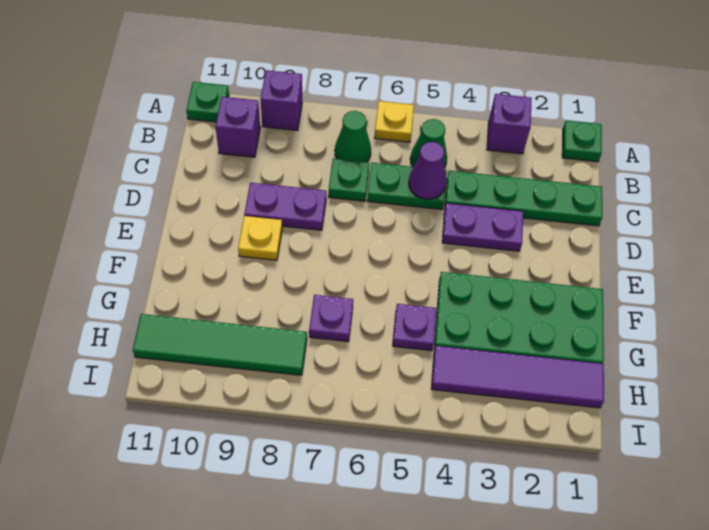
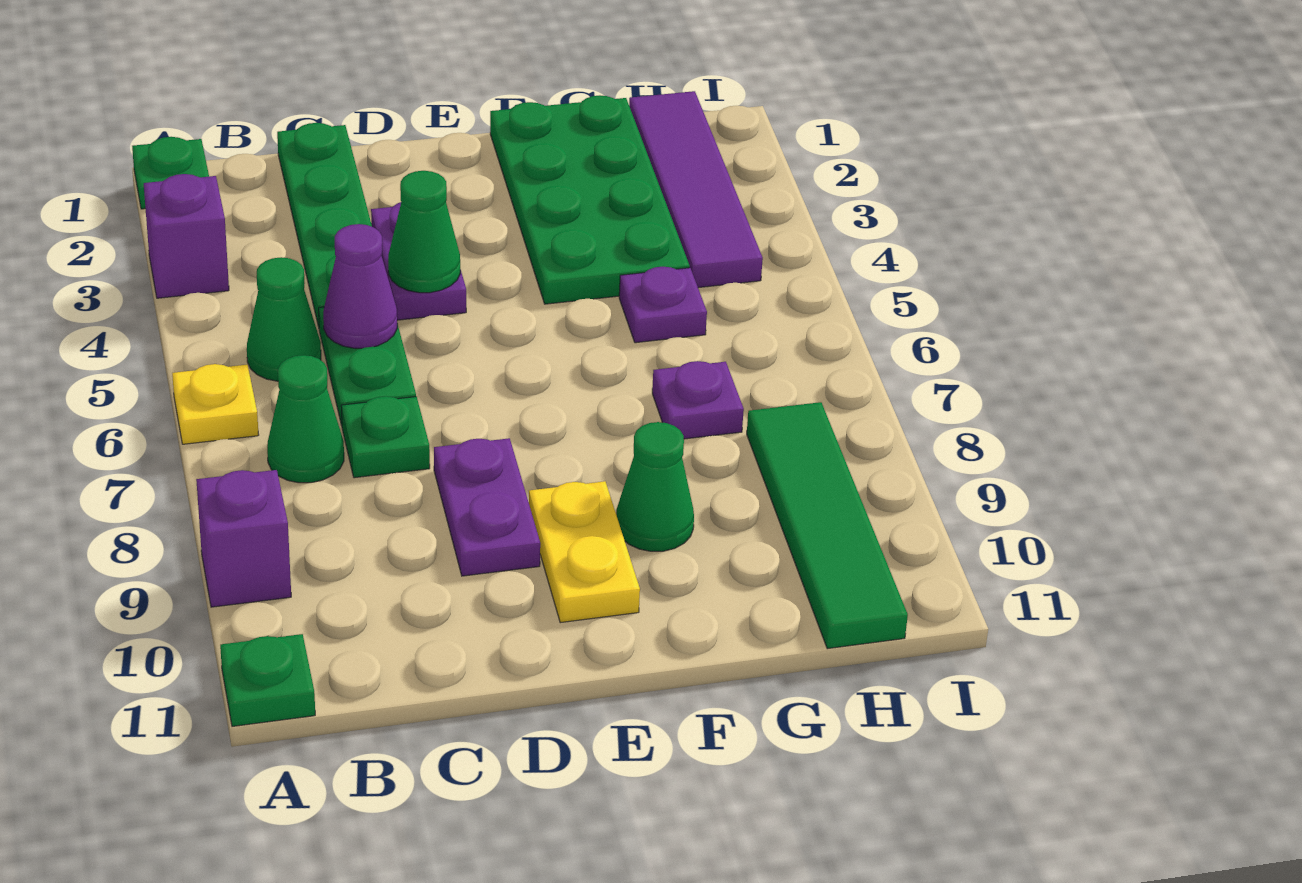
purple brick B10 level 1 -> none
none -> green cone D4 level 2
yellow plate E9 level 1 -> yellow plate E9:E10 level 1
none -> green cone F9 level 1

